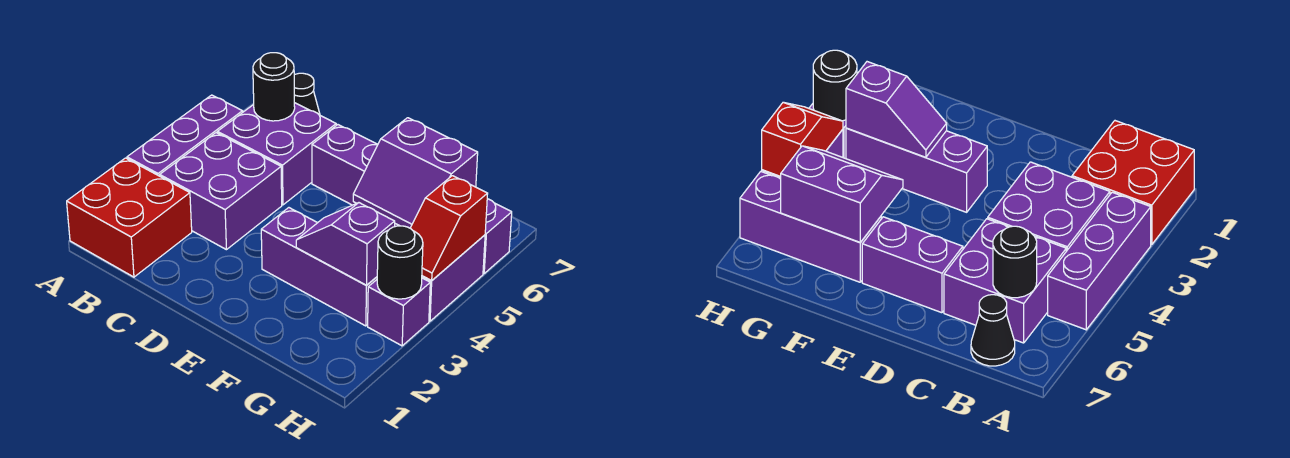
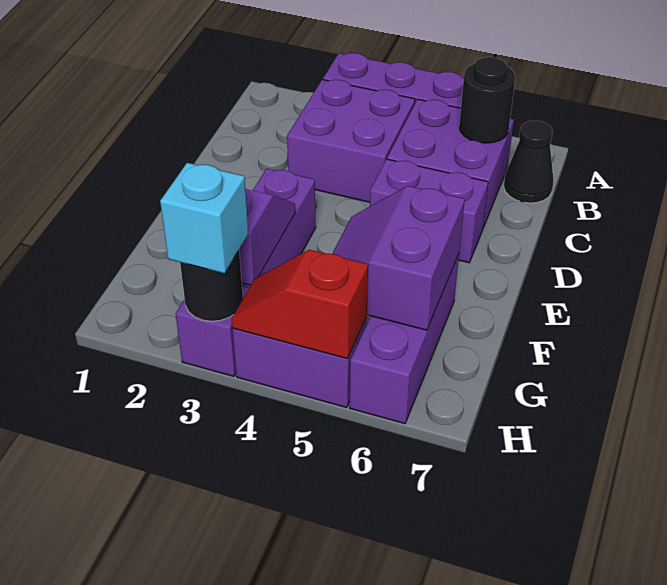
red brick A1:B2 level 1 -> none
purple brick D6:E6 level 1 -> purple brick D5:D6 level 1
none -> cyan brick H3 level 3

